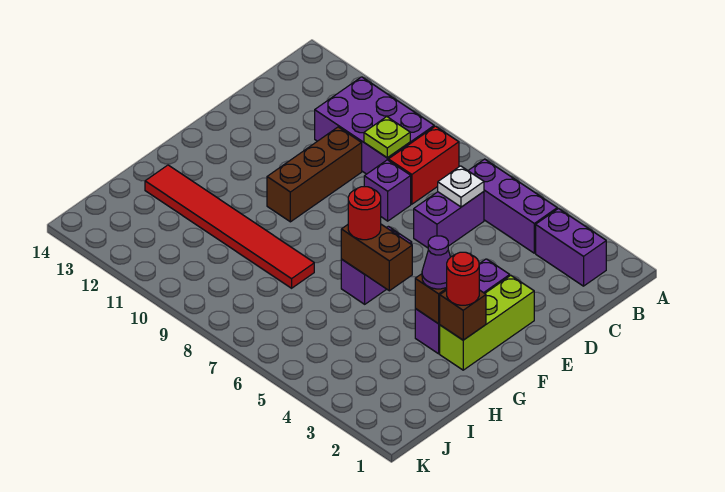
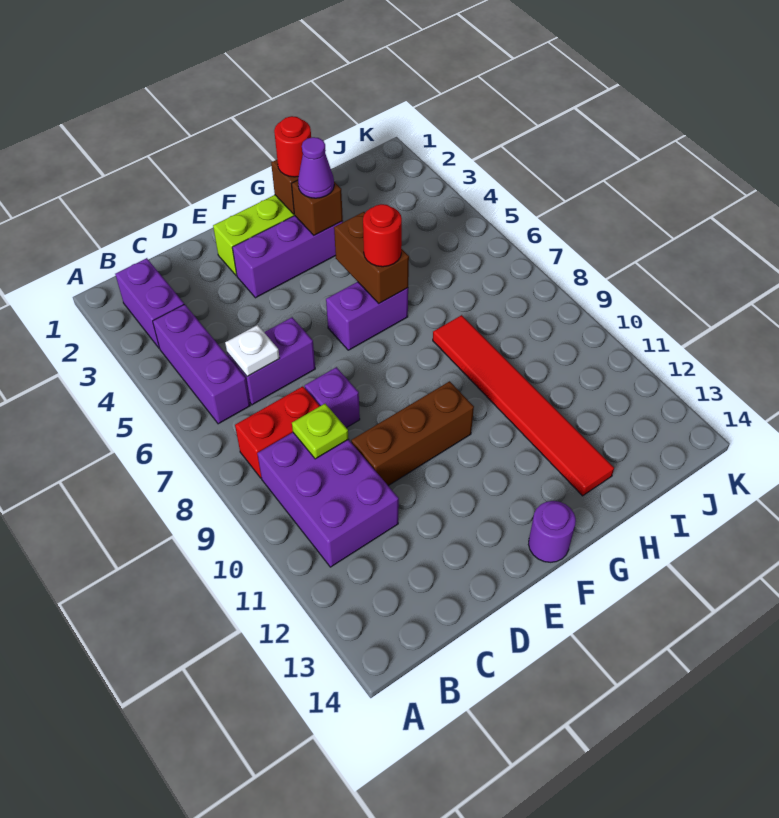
none -> purple round brick F14 level 1

